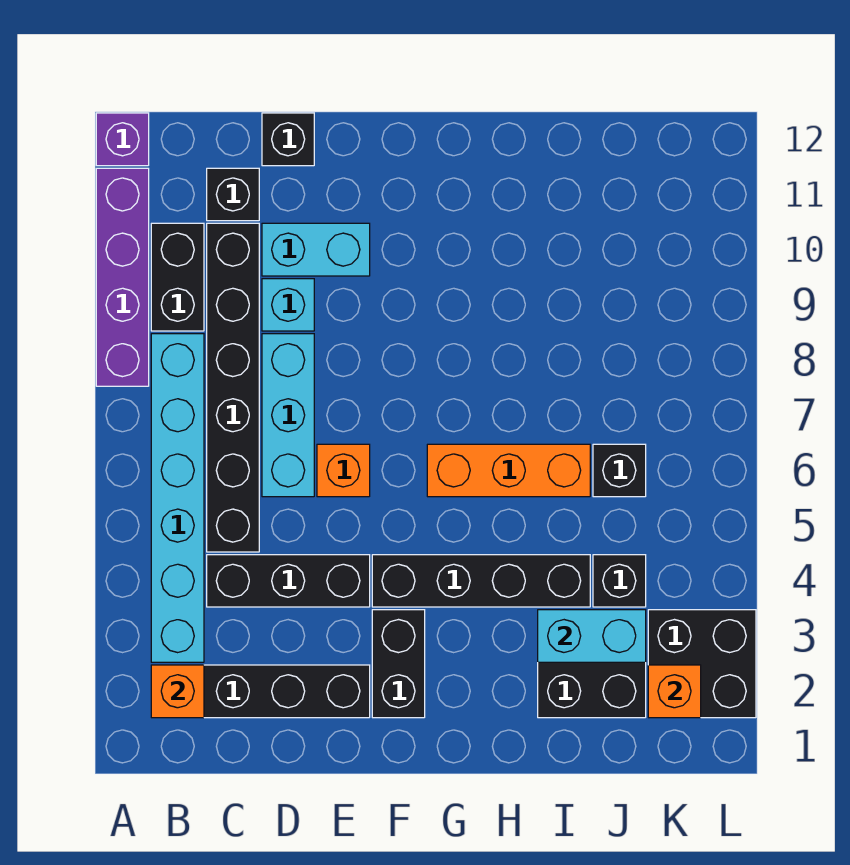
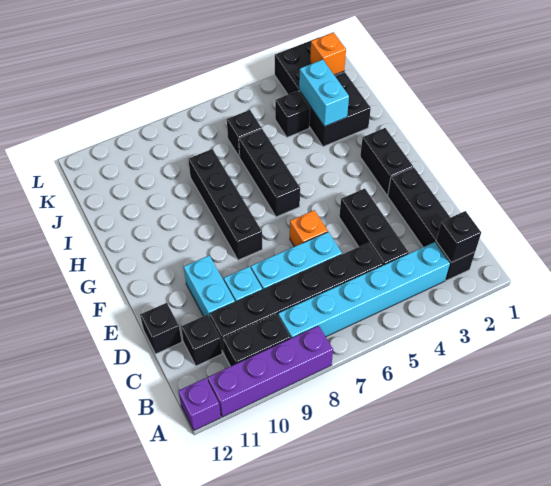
orange brick B2 level 2 -> black brick B2 level 2
black brick F2:F3 level 1 -> black brick F2:G2 level 1
black brick F4:I4 level 1 -> black brick F8:I8 level 1
orange brick G6:I6 level 1 -> black brick G6:I6 level 1

